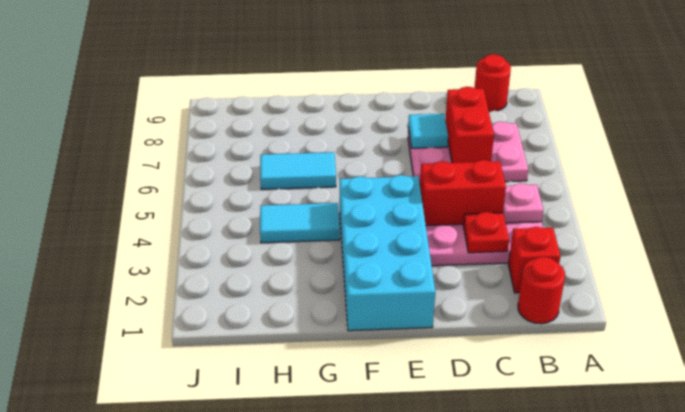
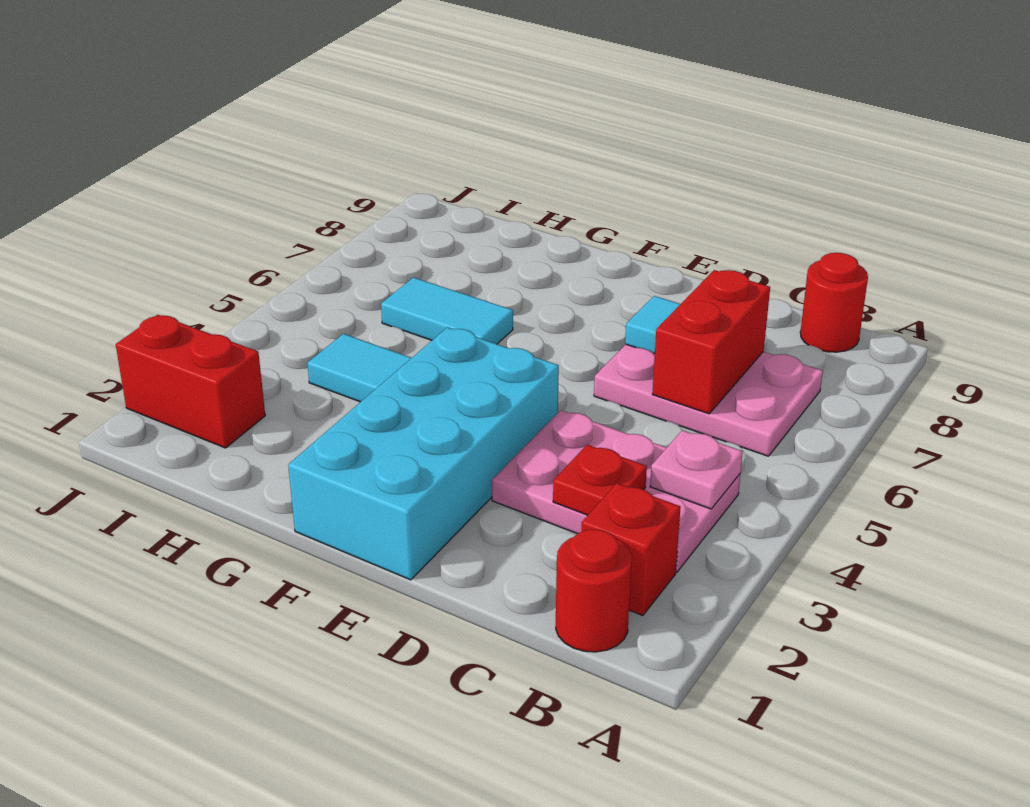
red brick C4:D4 level 2 -> red brick I2:J2 level 1

